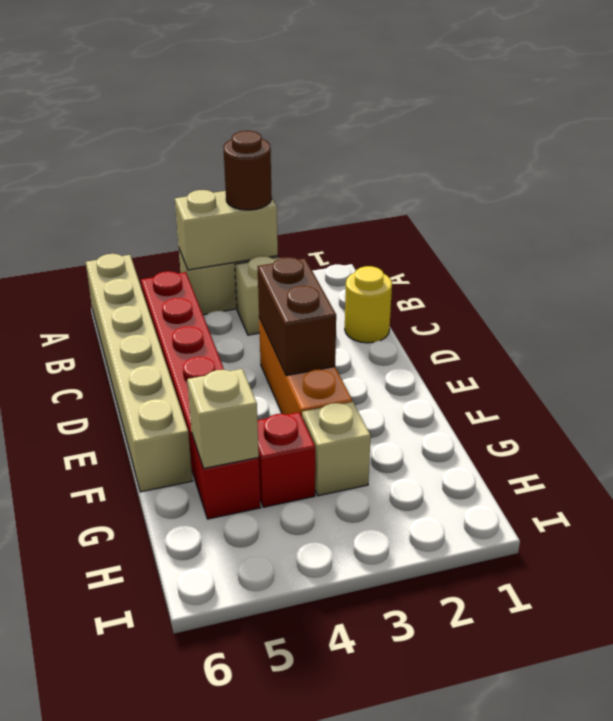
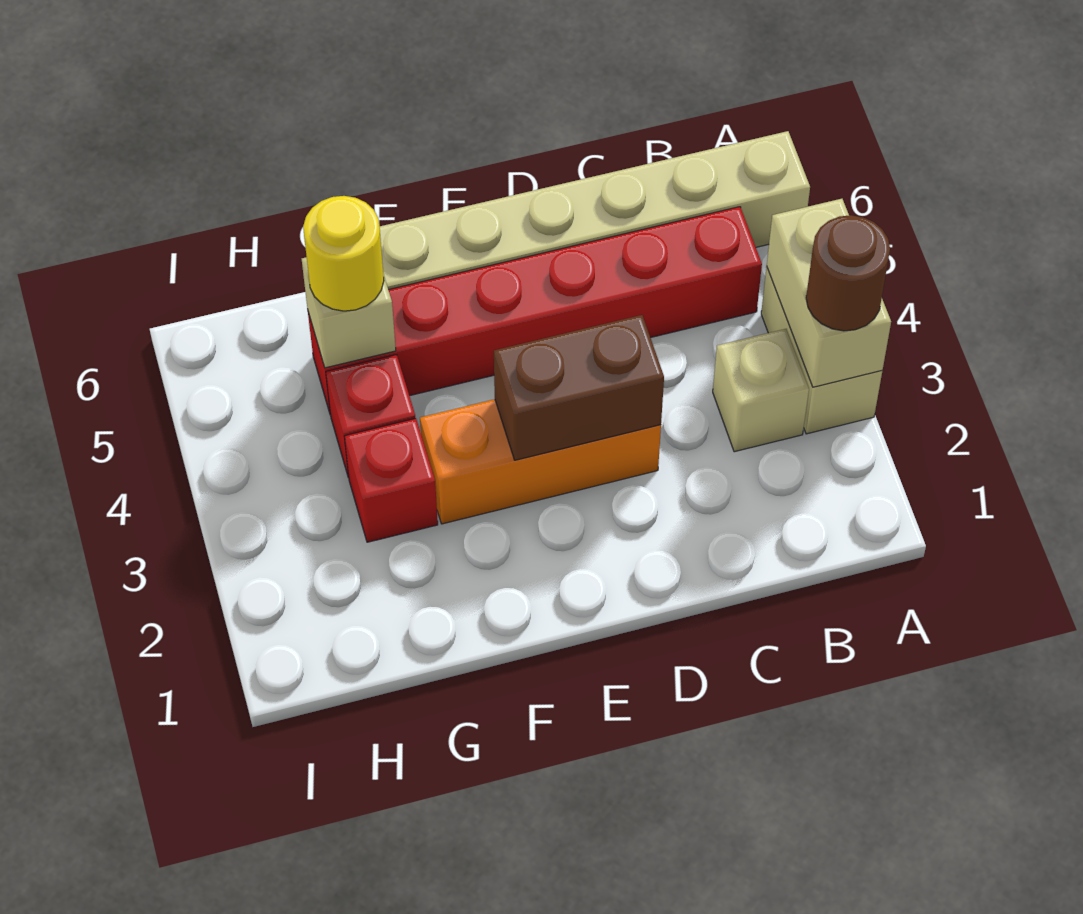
yellow round brick C1 level 1 -> yellow round brick G5 level 3
tan brick G3 level 1 -> red brick G3 level 1

